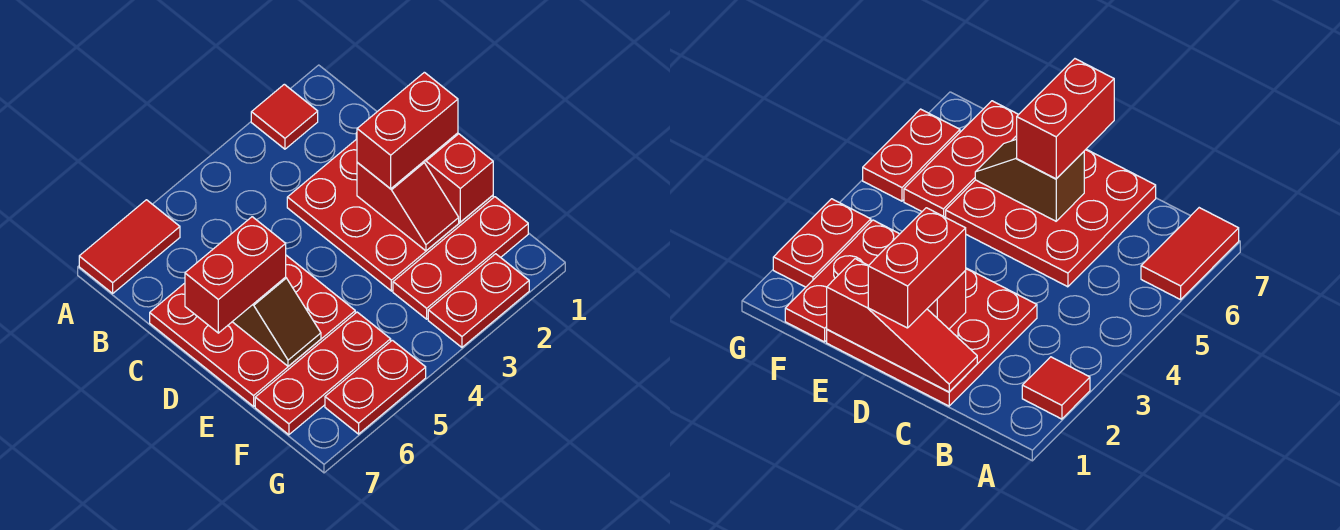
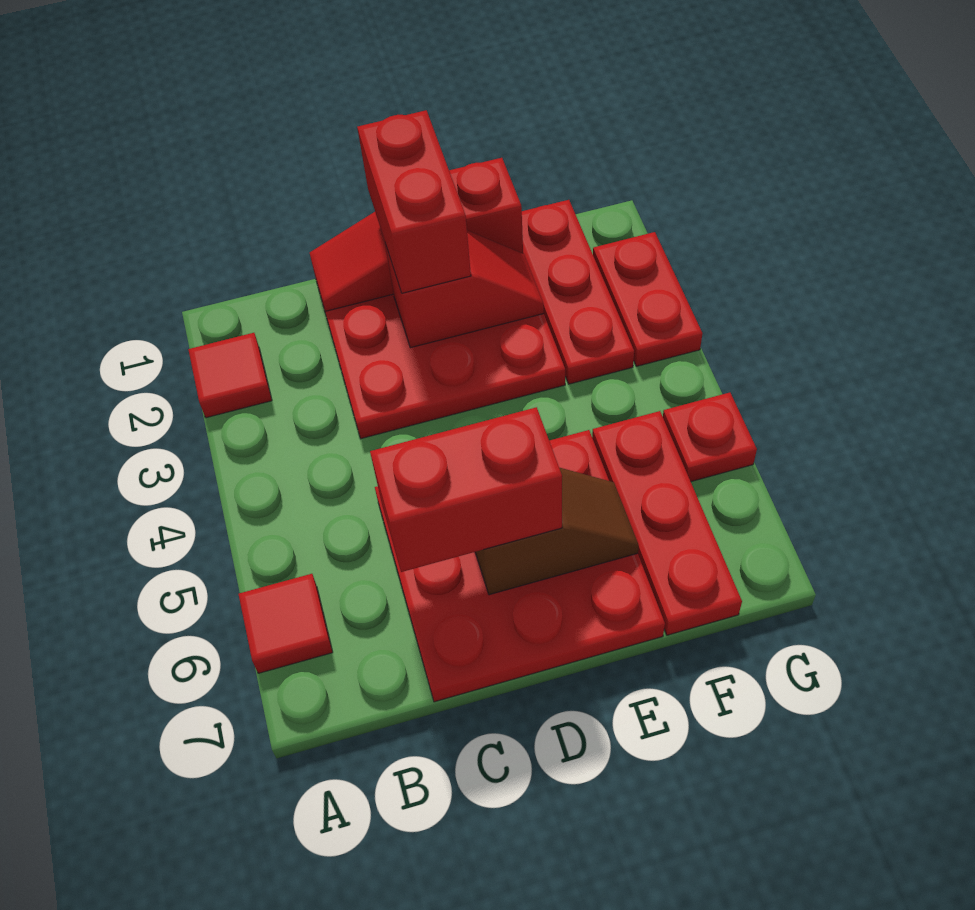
red tile A6:A7 level 1 -> red tile A6 level 1
red brick D6:D7 level 3 -> red brick C6:D6 level 3
red plate G5:G6 level 1 -> red plate G5 level 1

